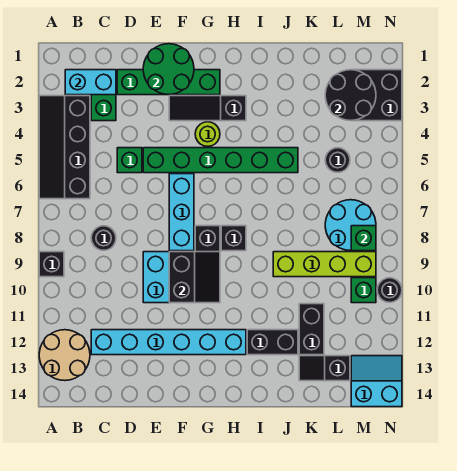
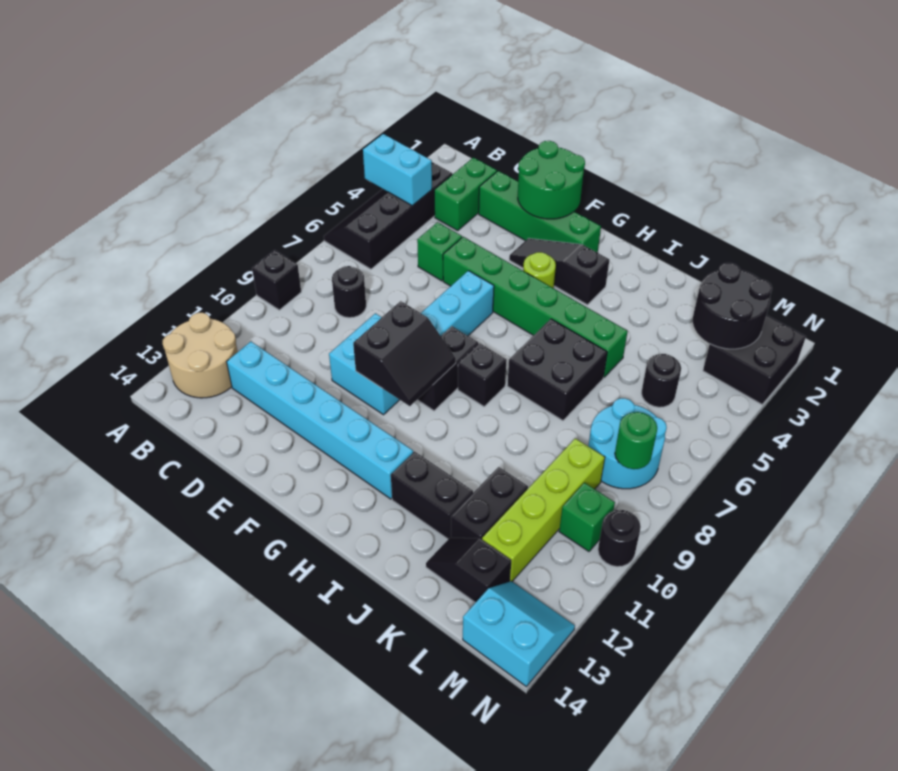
cyan brick B2:C2 level 2 -> cyan brick A4:B4 level 2
none -> black brick I6:J7 level 1
lime brick J9:M9 level 1 -> lime brick L9:L12 level 1
green brick M8 level 2 -> green round brick M8 level 2

